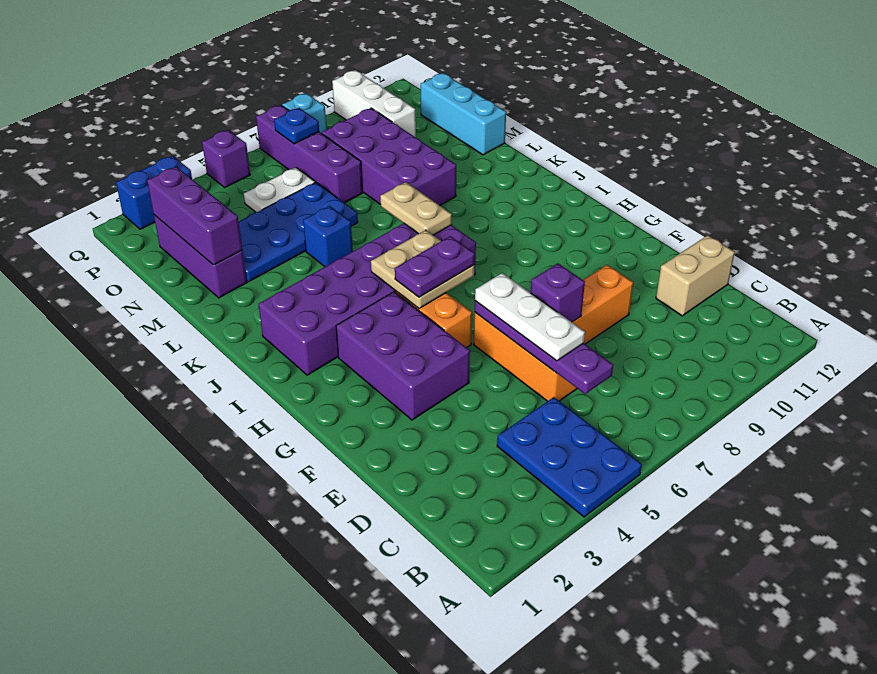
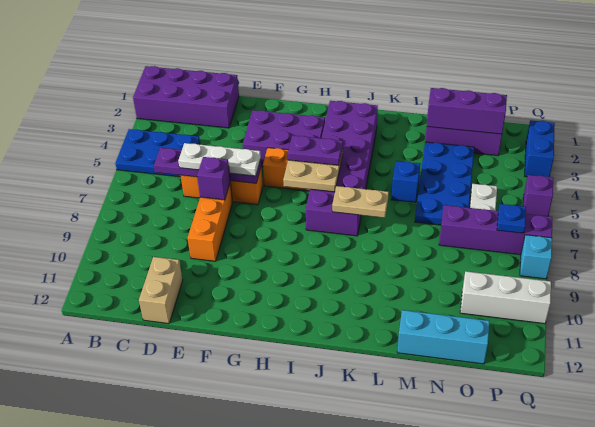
purple plate H5:H6 level 3 -> purple plate H5:I5 level 3
purple brick L8:O9 level 1 -> purple brick A1:D2 level 1

